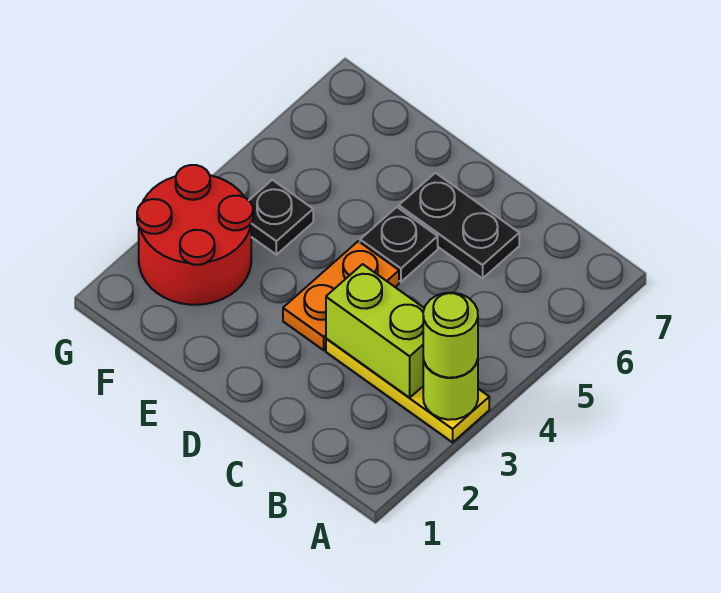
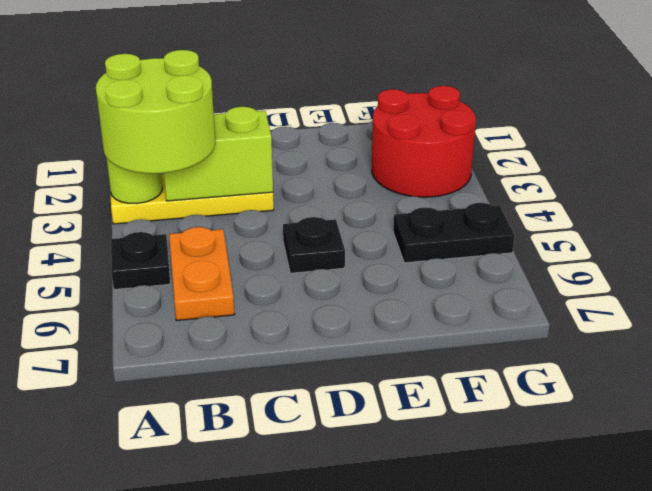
lime round brick A3 level 3 -> lime round brick A3:B4 level 3
black plate C6:D6 level 1 -> black plate F5:G5 level 1
orange plate D3:D4 level 1 -> orange plate B5:B6 level 1
black plate F4 level 1 -> black plate A5 level 1

